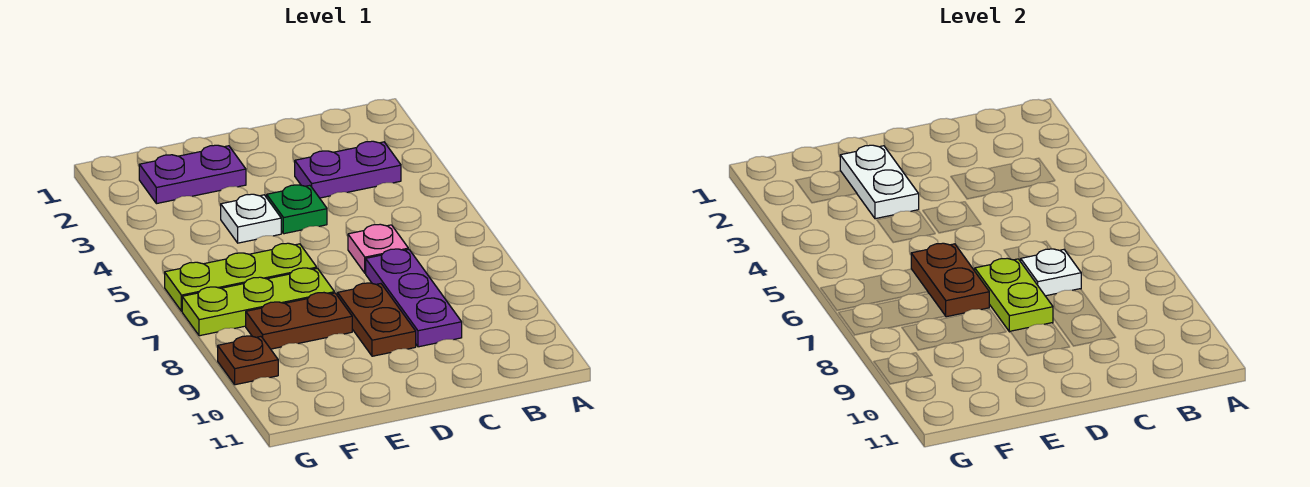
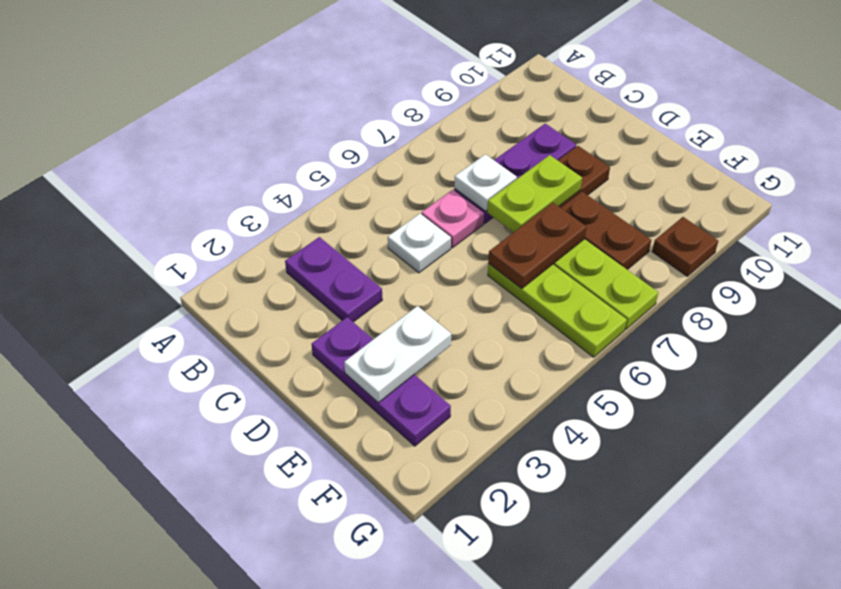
green plate D4 level 1 -> none
purple plate E2:F2 level 1 -> purple plate D2:F2 level 1
white plate E4 level 1 -> white plate C5 level 1

